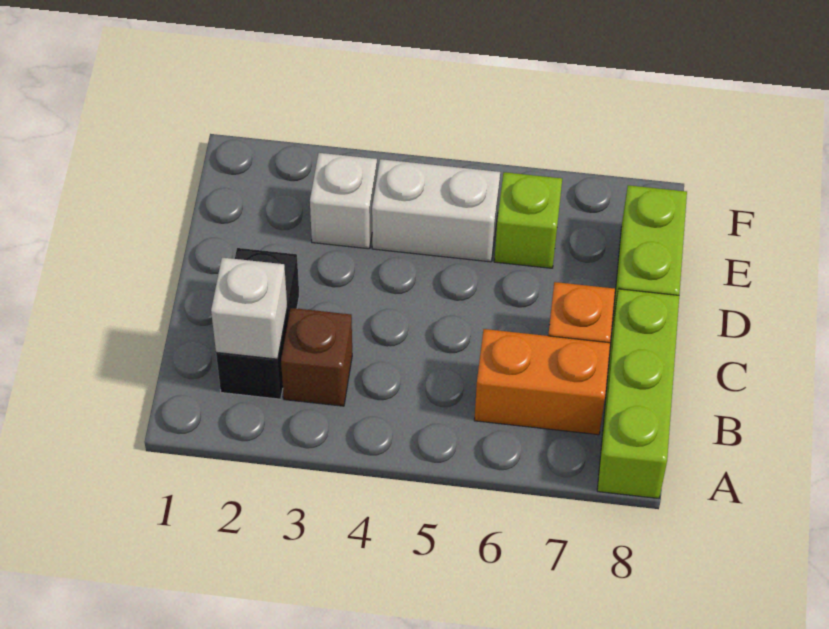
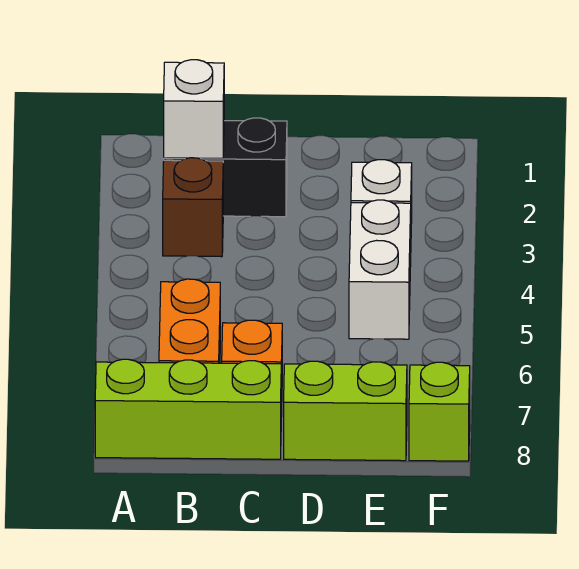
lime brick E6 level 1 -> lime brick F8 level 1

